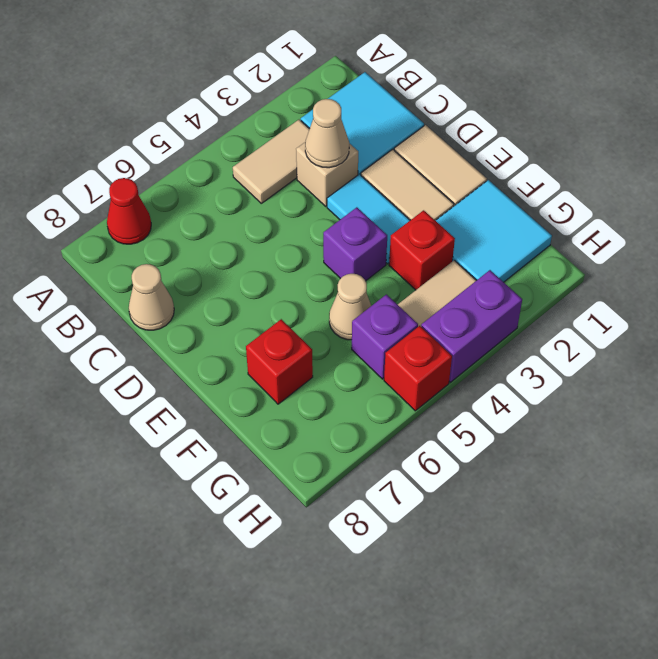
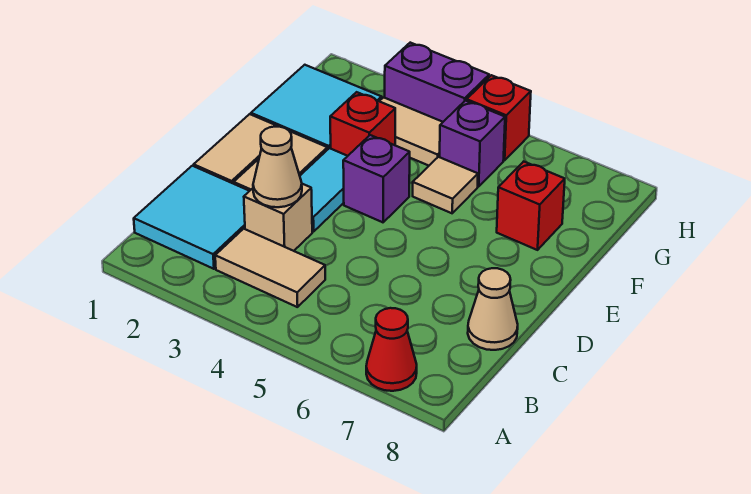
tan cone F5 level 1 -> tan tile F5 level 1

